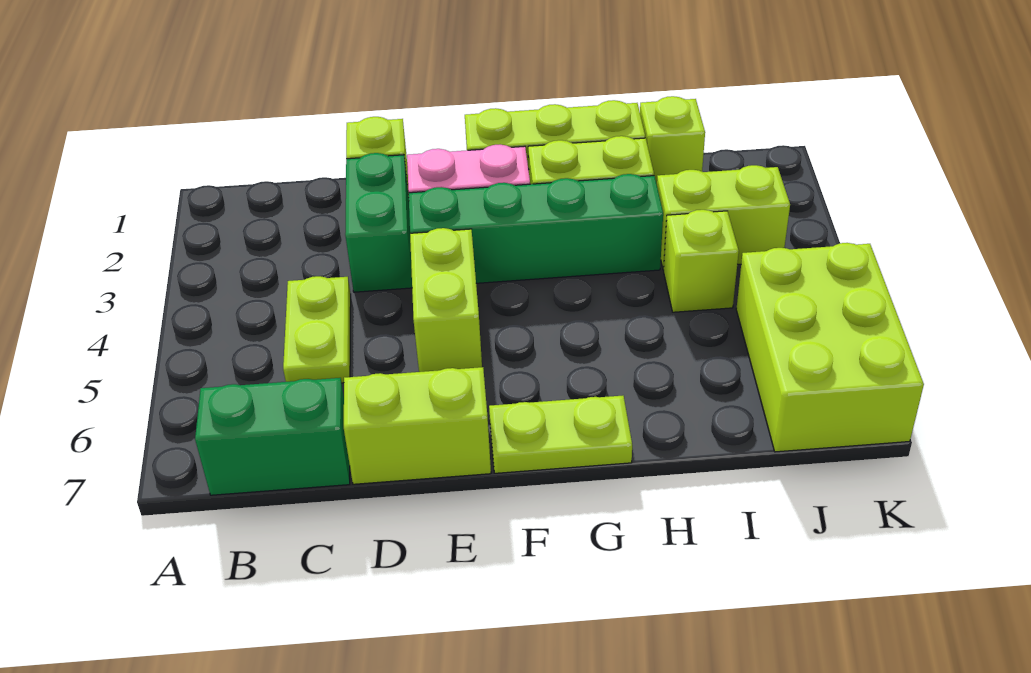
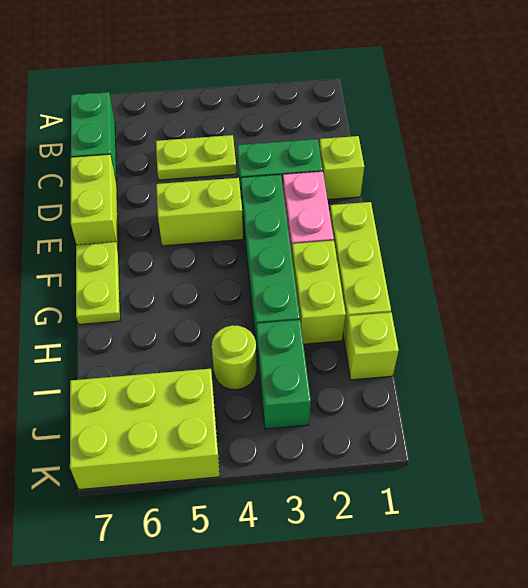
lime brick I3:J3 level 1 -> green brick I3:J3 level 1
lime brick I4 level 1 -> lime round brick I4 level 1

